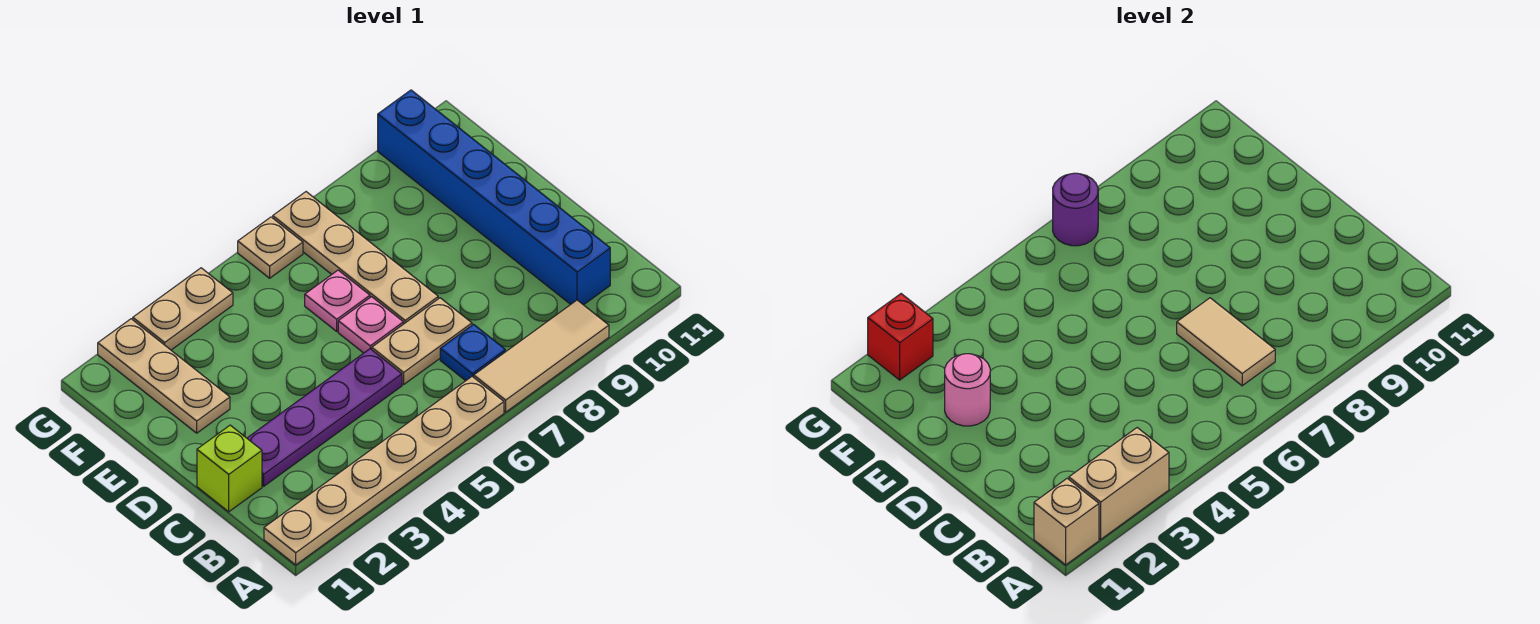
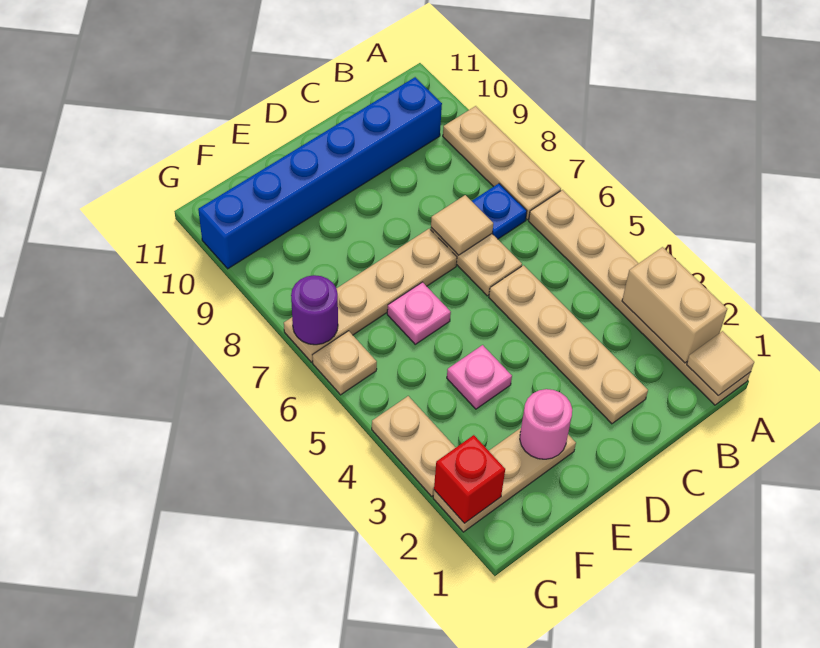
tan brick A1 level 2 -> tan tile A1 level 2
tan tile A7:A9 level 1 -> tan plate A7:A9 level 1
tan tile B7:C7 level 2 -> tan tile C7 level 2
lime brick C1 level 1 -> none
purple plate C2:C5 level 1 -> tan plate C2:C5 level 1
pink plate D6 level 1 -> pink plate E4 level 1

